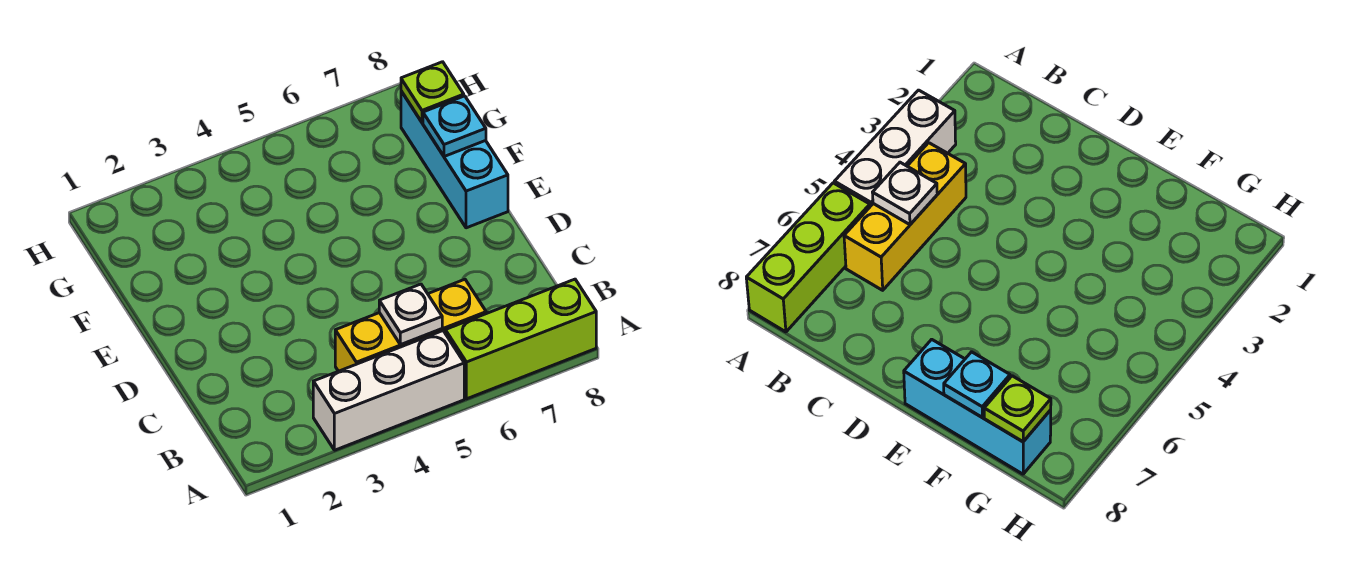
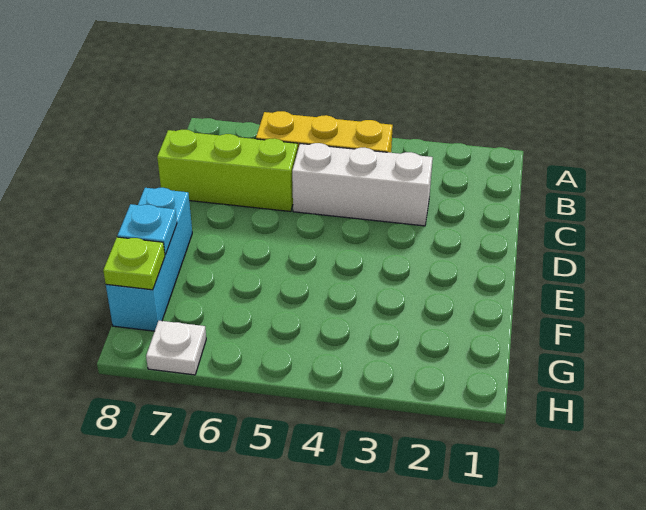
white brick A3:A5 level 1 -> white brick C3:C5 level 1
lime brick A6:A8 level 1 -> lime brick C6:C8 level 1
white plate B5 level 2 -> white plate H7 level 1

